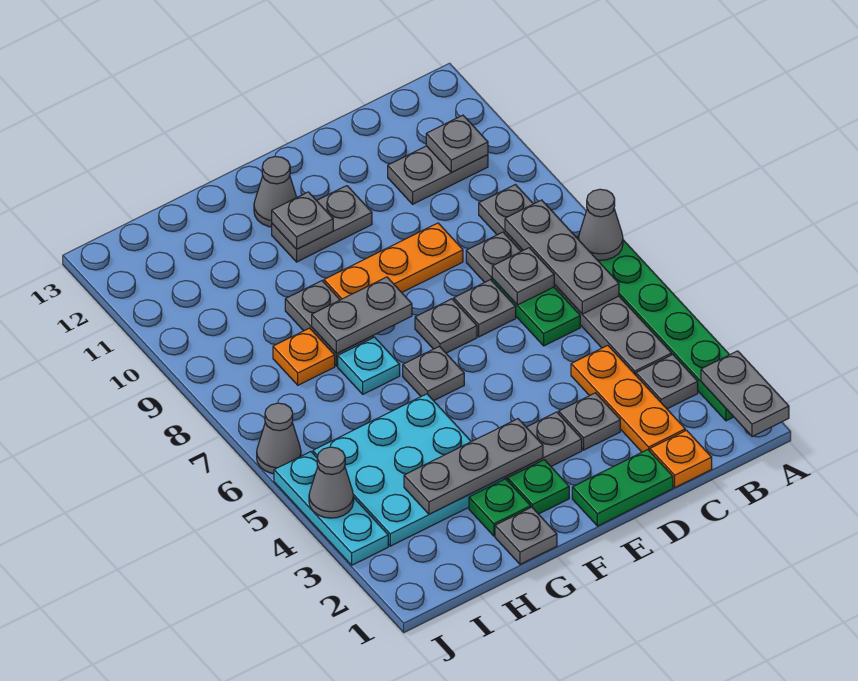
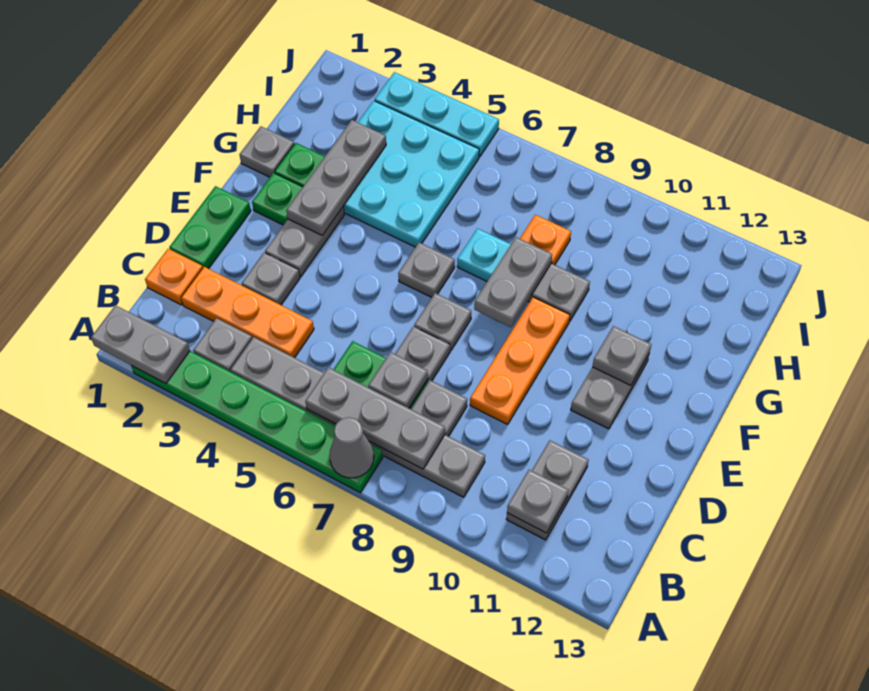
grey cone F12 level 1 -> none
grey cone J4 level 2 -> none
grey cone J6 level 1 -> none

